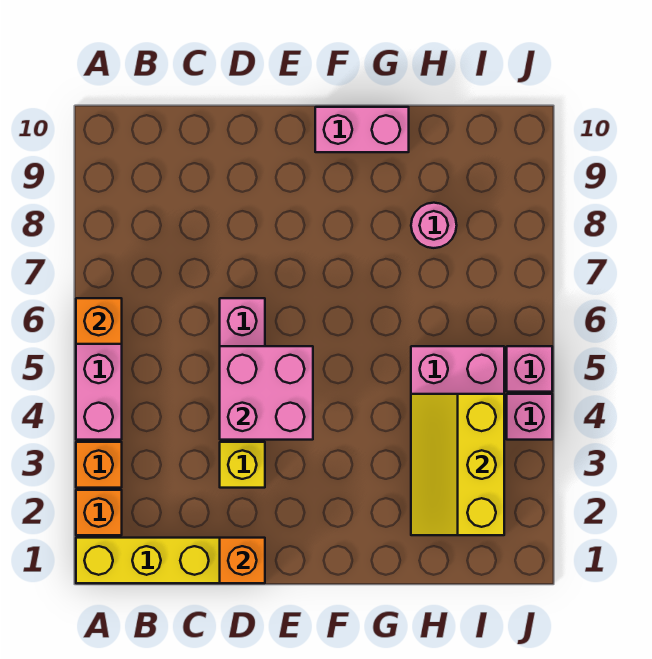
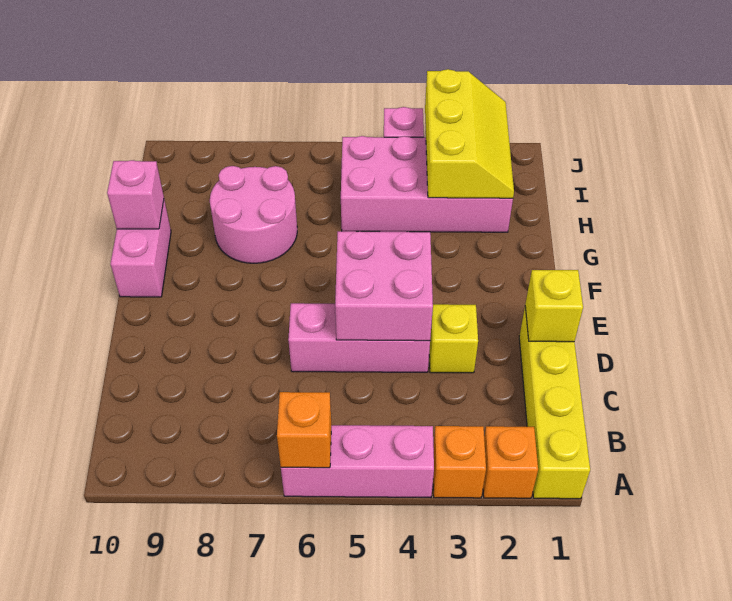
orange brick D1 level 2 -> yellow brick D1 level 2
yellow slope H2:I4 level 2 top I -> yellow slope H2:J3 level 2 top 3
pink round brick H8 level 1 -> pink round brick G7:H8 level 1
pink brick J5 level 1 -> pink brick G10 level 2

